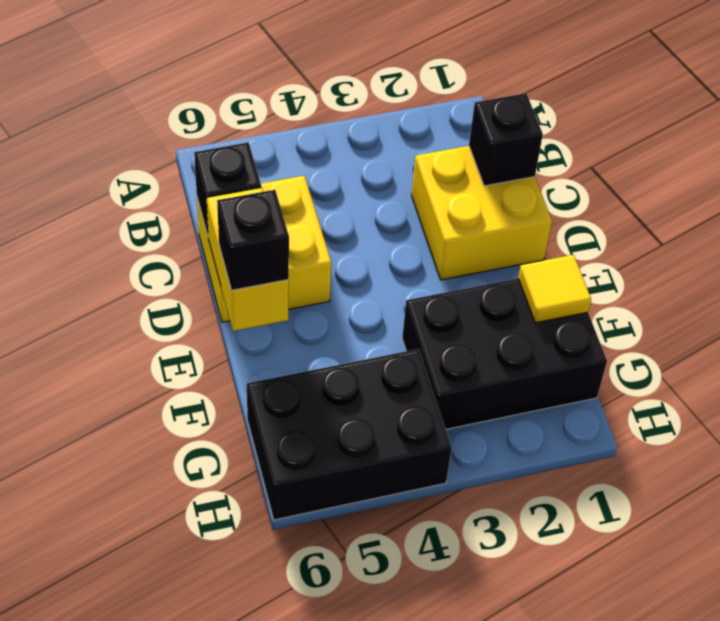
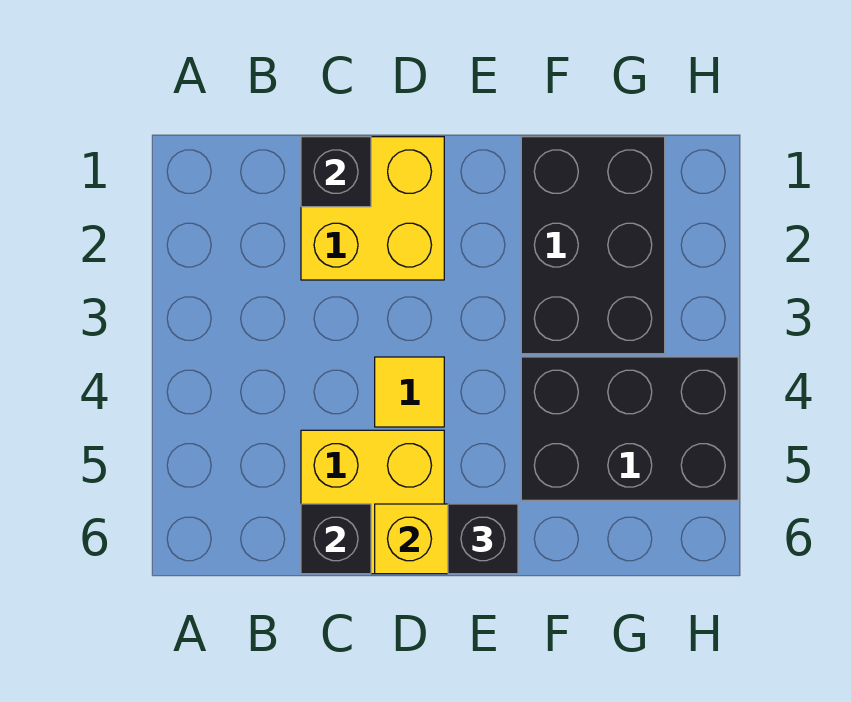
yellow tile F1 level 2 -> yellow tile D4 level 1
black brick G4:H6 level 1 -> black brick F4:H5 level 1

